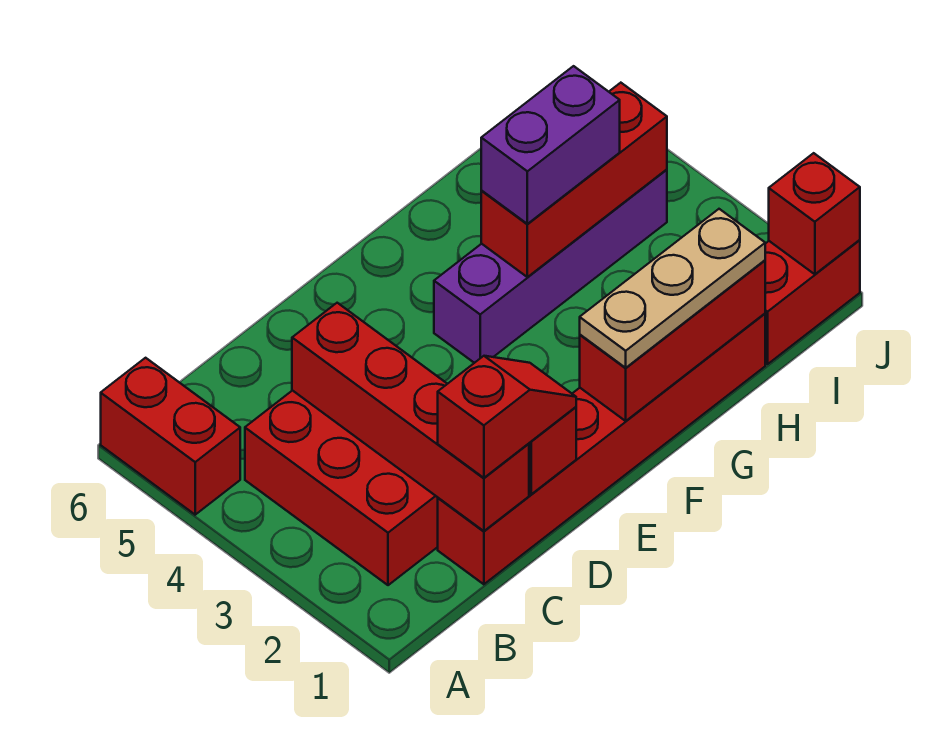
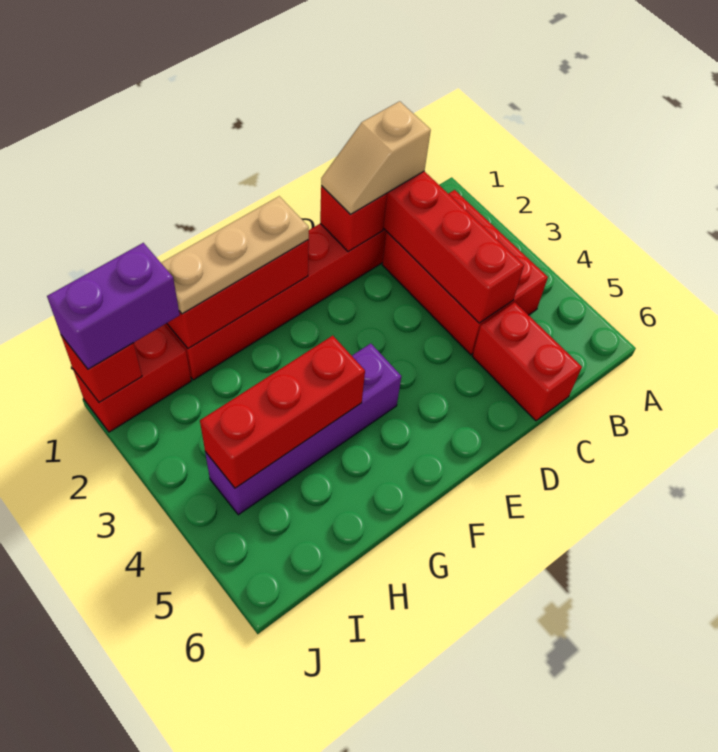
red brick A5:A6 level 1 -> red brick C5:C6 level 1
red slope C1:D1 level 3 top C -> tan slope C1:D1 level 3 top C
purple brick G4:H4 level 3 -> purple brick I1:J1 level 3

